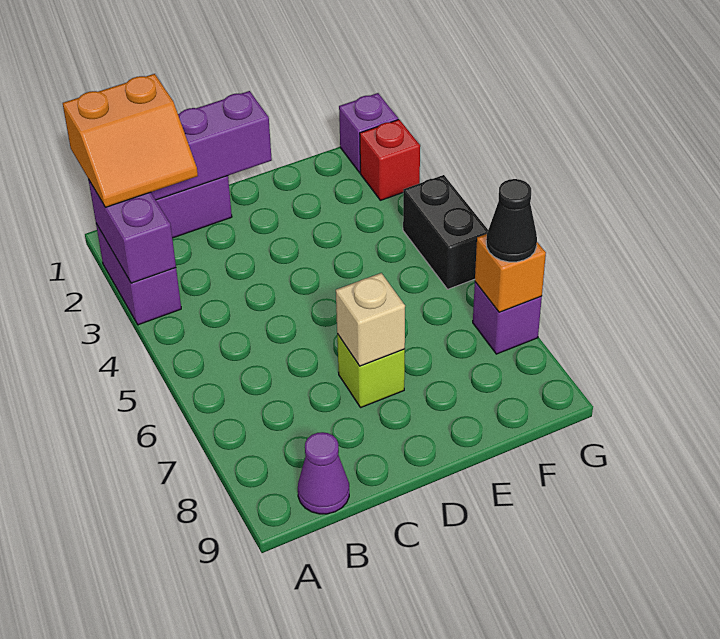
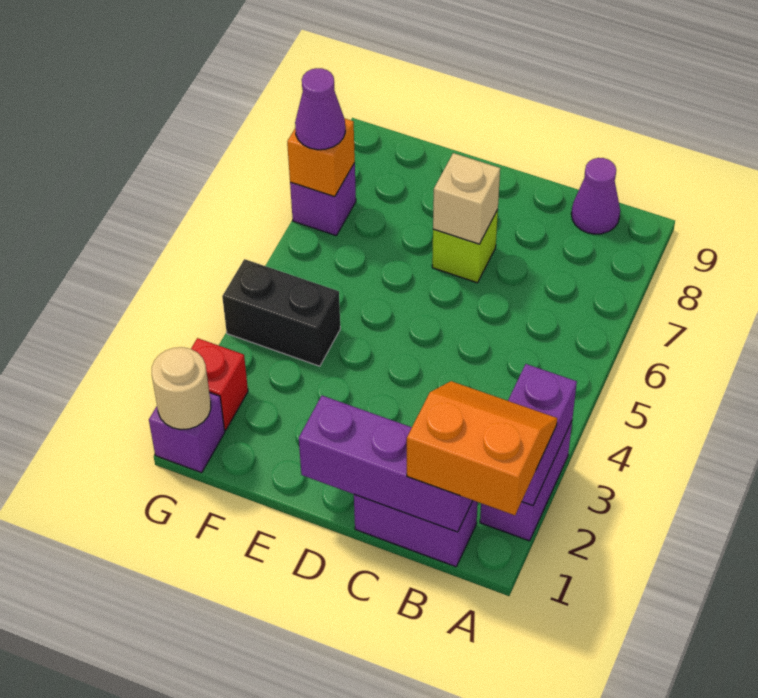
none -> tan round brick G1 level 2
black brick G4:G5 level 1 -> black brick F4:G4 level 1
black cone G7 level 3 -> purple cone G7 level 3

